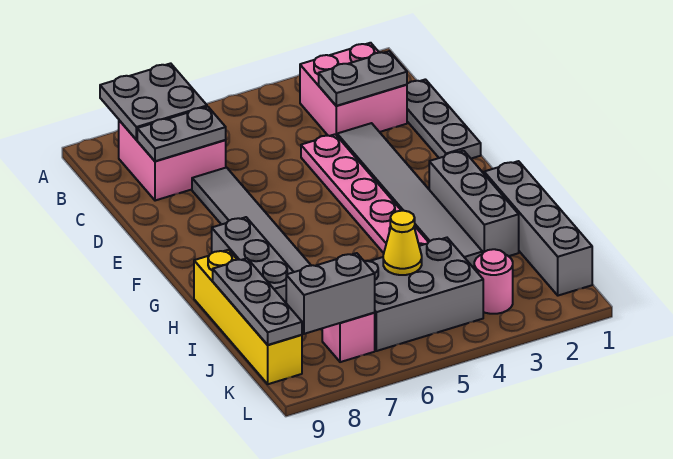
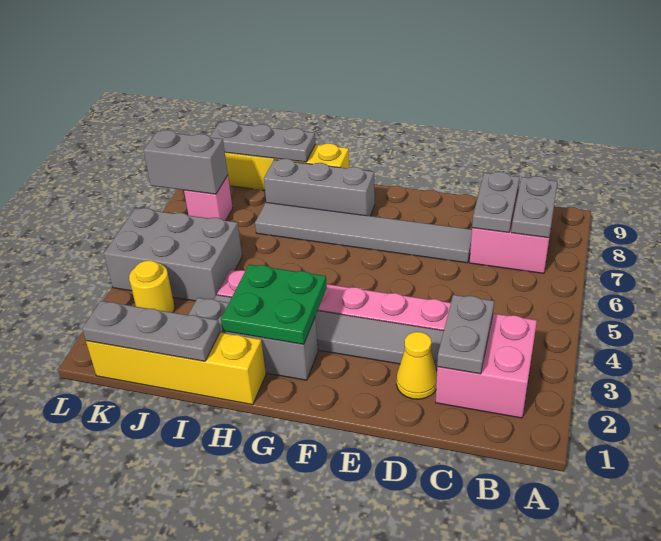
grey plate A7:B8 level 2 -> grey plate B7:B8 level 2
grey plate C1:E1 level 1 -> grey plate I1:K1 level 2
none -> green plate G2:H3 level 2
grey brick H1:K1 level 1 -> yellow brick H1:K1 level 1
grey brick J4:K6 level 1 -> grey brick J4:L5 level 1
yellow cone J5 level 2 -> yellow cone D2 level 1
pink round brick K3 level 1 -> yellow round brick K3 level 1
grey brick K7:K8 level 2 -> grey brick K7:L7 level 2

